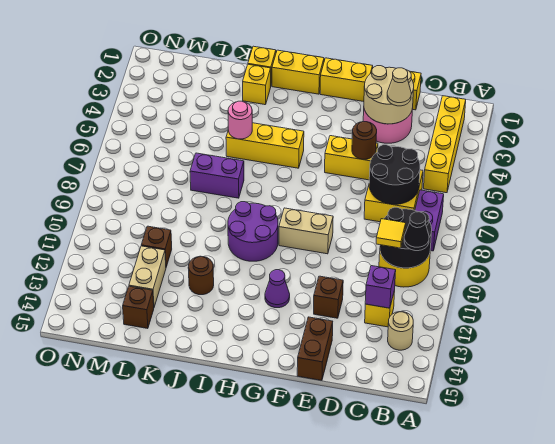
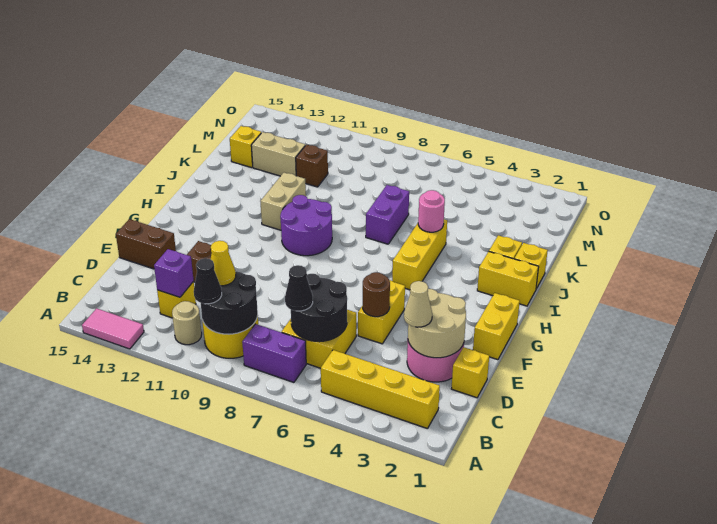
none -> pink tile A13:A14 level 1
tan round brick B13 level 1 -> tan round brick B11 level 1
none -> black cone C7 level 3
yellow tile C10 level 3 -> yellow cone C10 level 3
tan brick F9:G9 level 1 -> tan brick I11:J11 level 1
purple cone G12 level 1 -> none
yellow brick H1:I1 level 1 -> yellow brick I1:I2 level 1
brown round brick J12 level 1 -> none
brown brick L14 level 1 -> yellow brick L14 level 1

